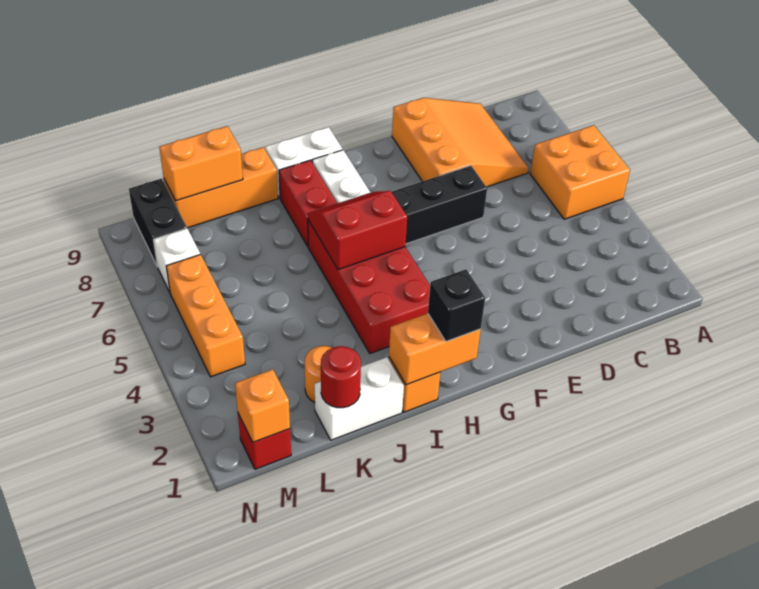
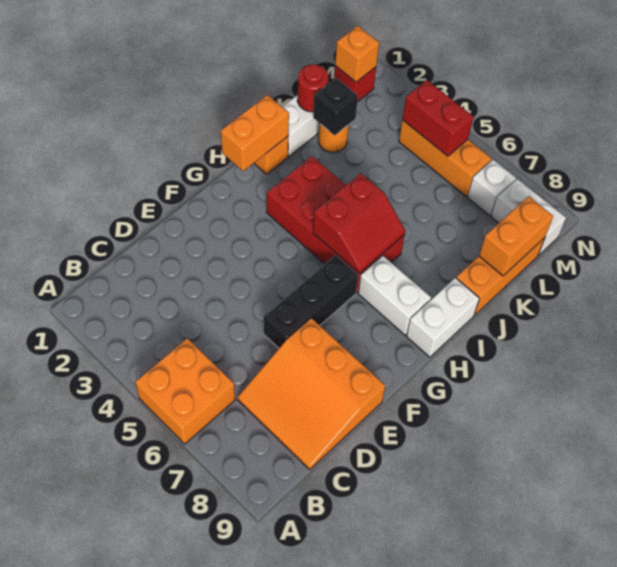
black brick H1 level 3 -> black brick K2 level 2
red brick I7:I8 level 1 -> red brick M4:M5 level 2
black brick M8:M9 level 1 -> white brick M8:M9 level 1

